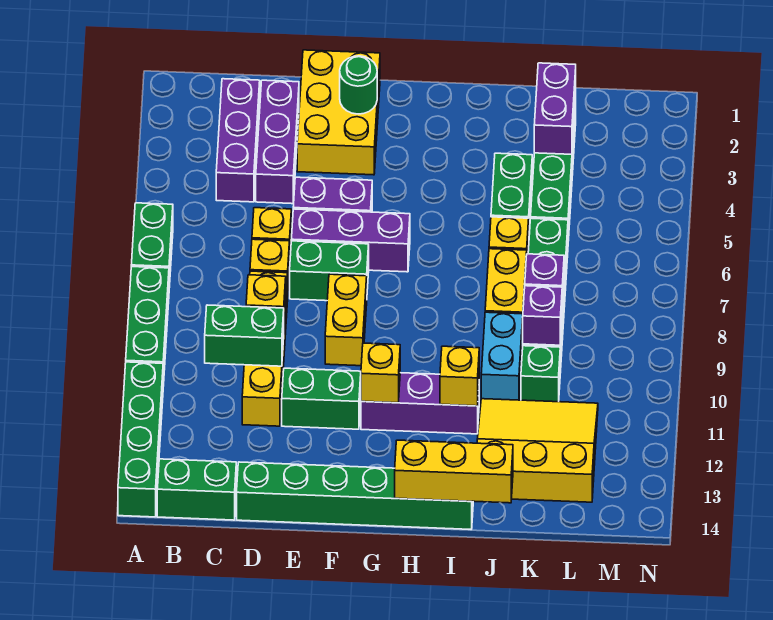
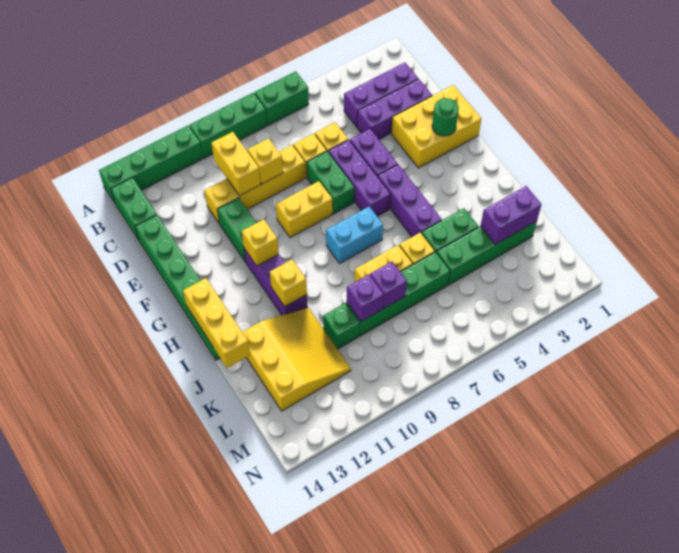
green brick C10:D10 level 2 -> yellow brick C10:D10 level 2
none -> purple brick G5:I5 level 1
cyan brick J9:J10 level 1 -> cyan brick H7:H8 level 1

